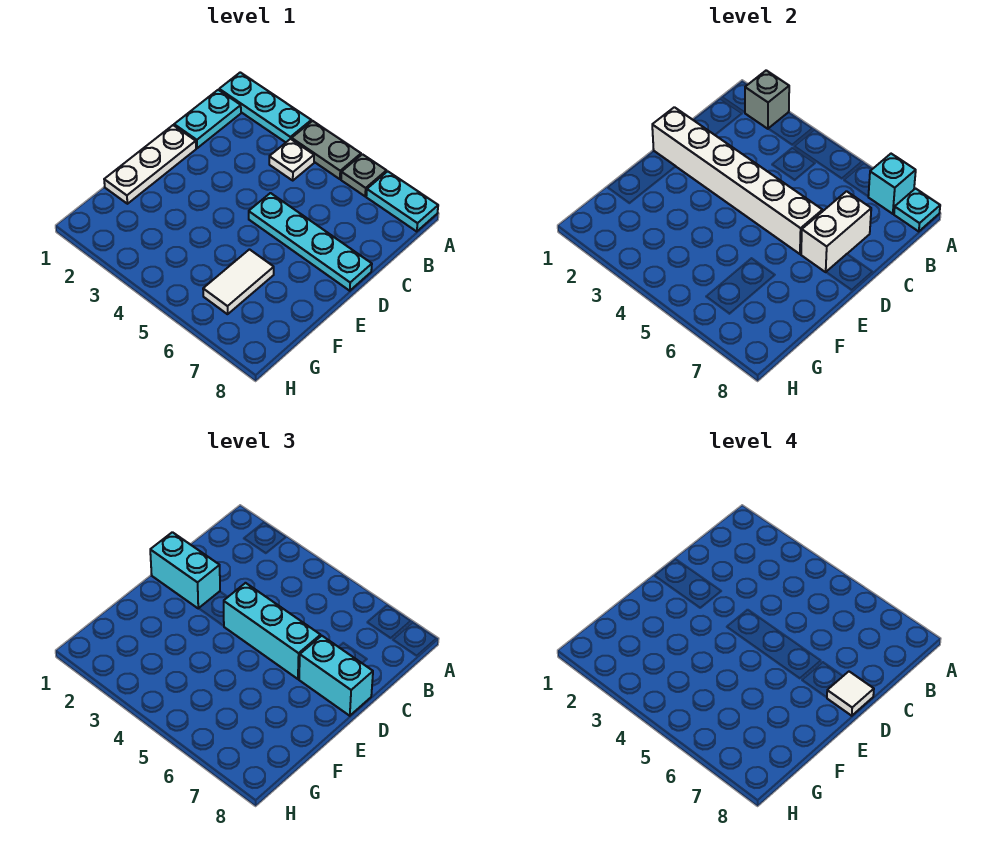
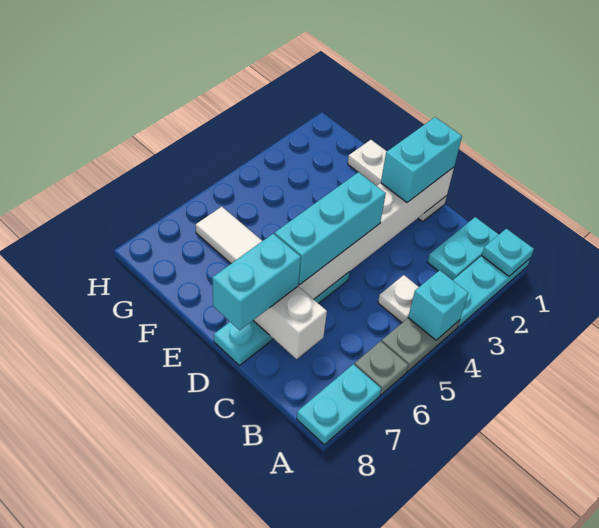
grey brick A2 level 2 -> none
cyan brick A7 level 2 -> cyan brick A4 level 2
cyan plate A8 level 2 -> cyan plate A1 level 2
cyan plate B1:C1 level 1 -> cyan plate B1:B2 level 1
white tile D8 level 4 -> none

